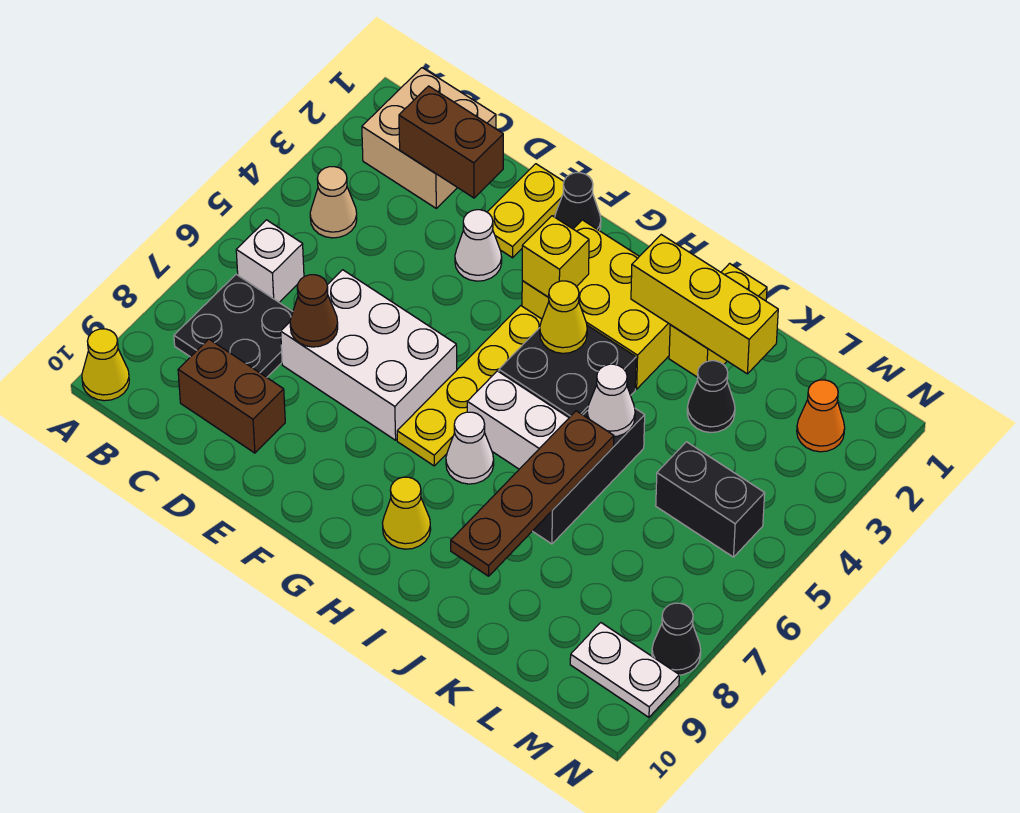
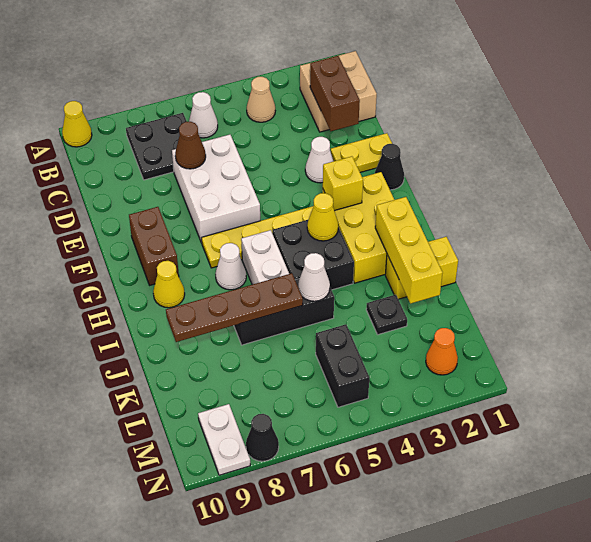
white brick B6 level 1 -> white cone B6 level 1
brown brick C9:D9 level 1 -> brown brick F9:G9 level 1
black cone K3 level 1 -> black plate K3 level 1

